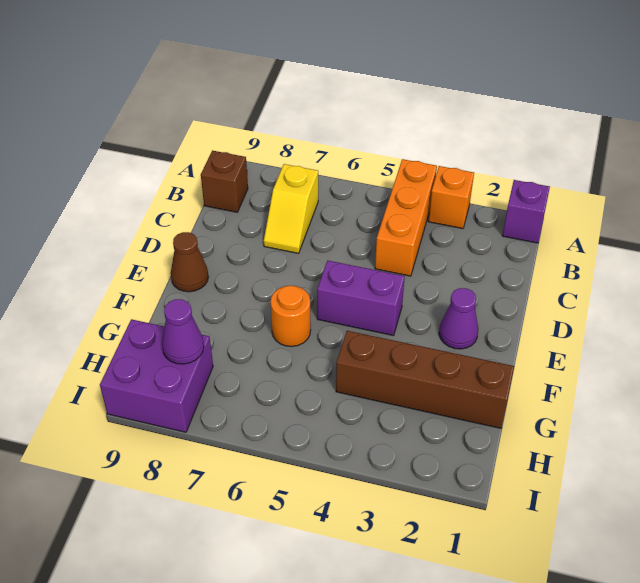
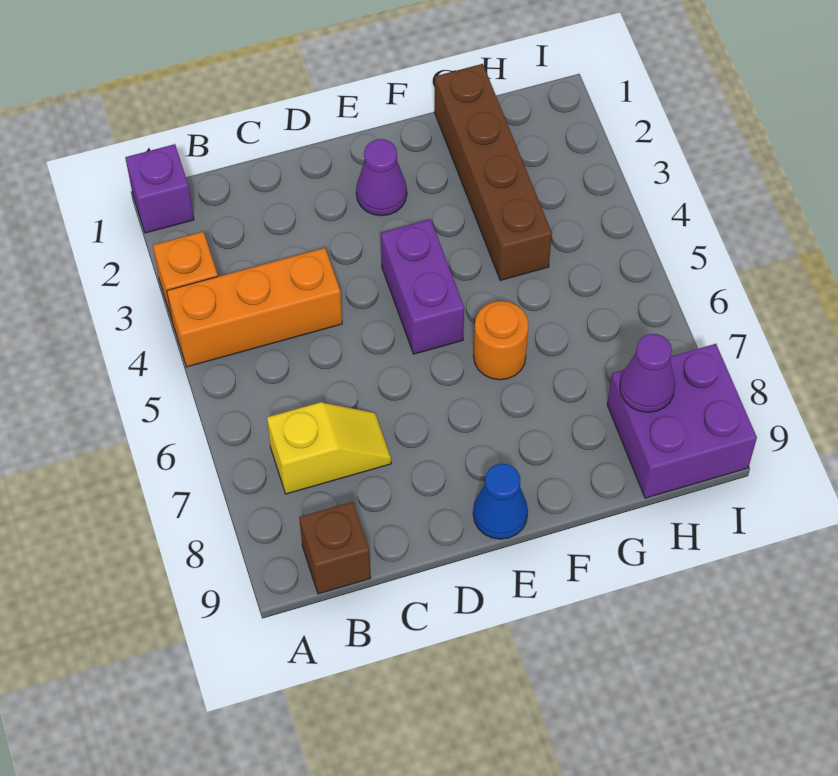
brown cone E9 level 1 -> blue cone E9 level 1

